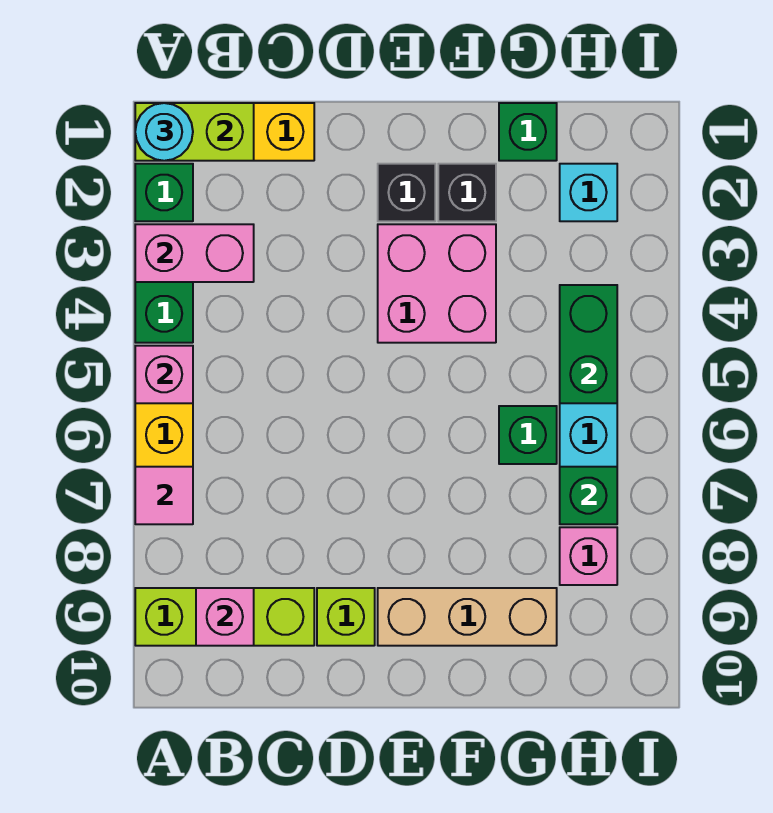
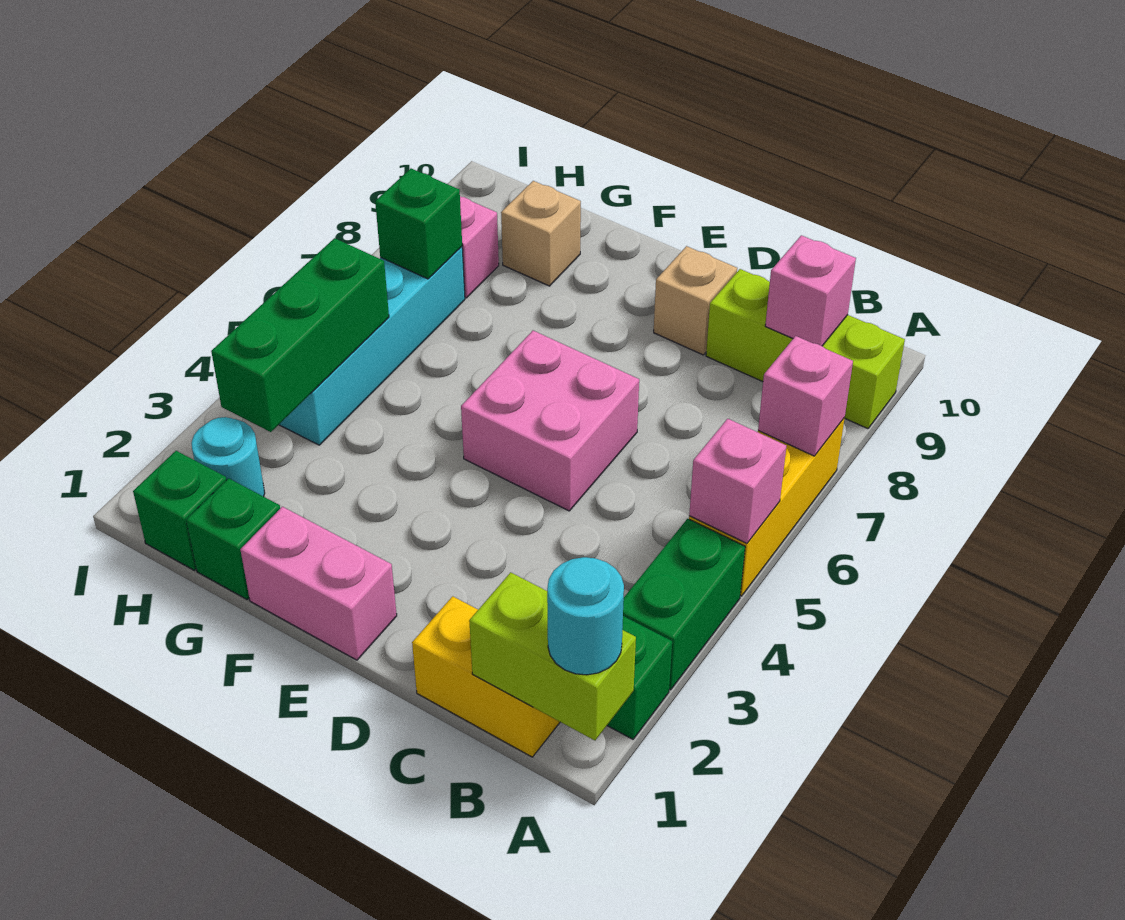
pink brick A3:B3 level 2 -> pink brick E1:F1 level 1
pink tile A7 level 2 -> pink brick A7 level 2
lime brick D9 level 1 -> tan brick D9 level 1
black brick E2 level 1 -> none
pink brick E3:F4 level 1 -> pink brick D5:E6 level 1
tan brick E9:G9 level 1 -> tan brick G9 level 1
black brick F2 level 1 -> none
green brick G6 level 1 -> green brick H1 level 1
cyan brick H2 level 1 -> cyan round brick H2 level 1
green brick H4:H5 level 2 -> green brick H3:H5 level 2

